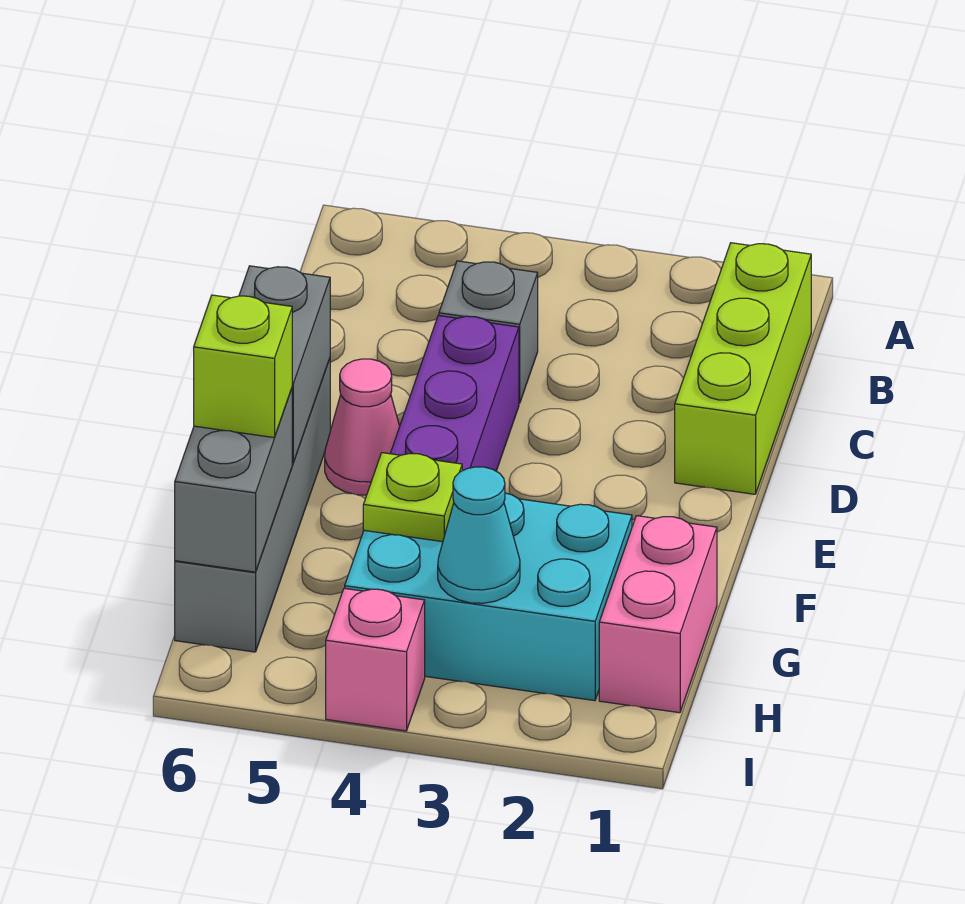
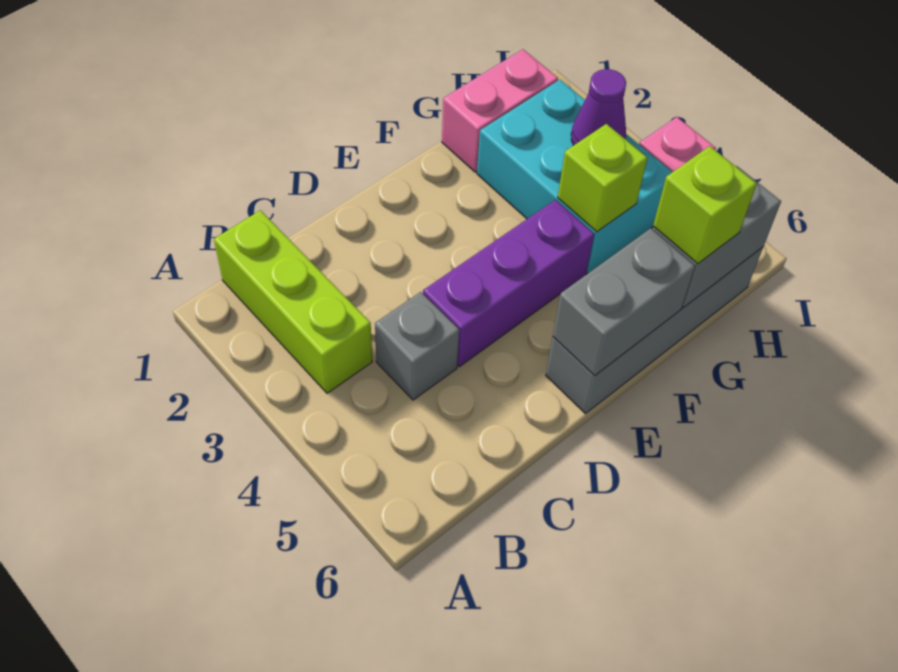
lime brick B1:D1 level 1 -> lime brick B1:B3 level 1
pink cone E5 level 1 -> none
lime plate G4 level 2 -> lime brick G4 level 2
cyan cone H3 level 2 -> purple cone H3 level 2

